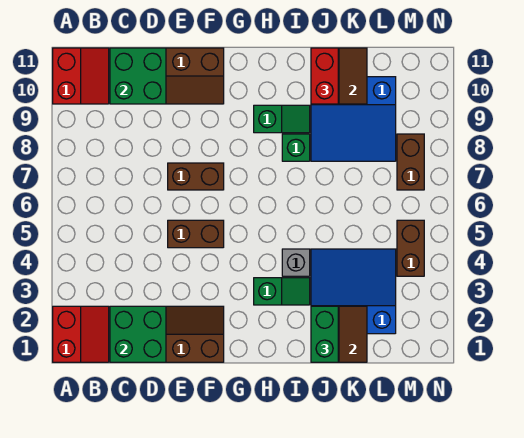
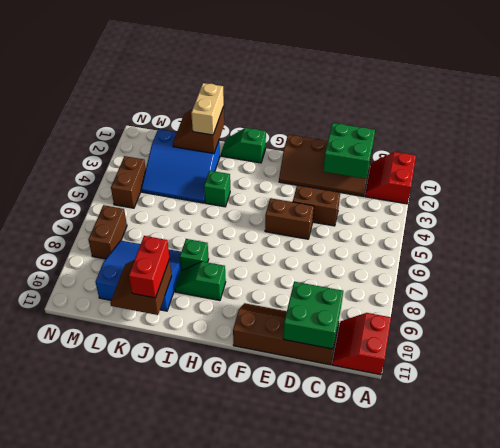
brown brick E7:F7 level 1 -> brown brick D4:E4 level 1
green slope H3:I3 level 1 top H -> green slope H1:I1 level 1 top H
grey brick I4 level 1 -> green brick I4 level 1
green brick J1:J2 level 3 -> tan brick J1:J2 level 3

